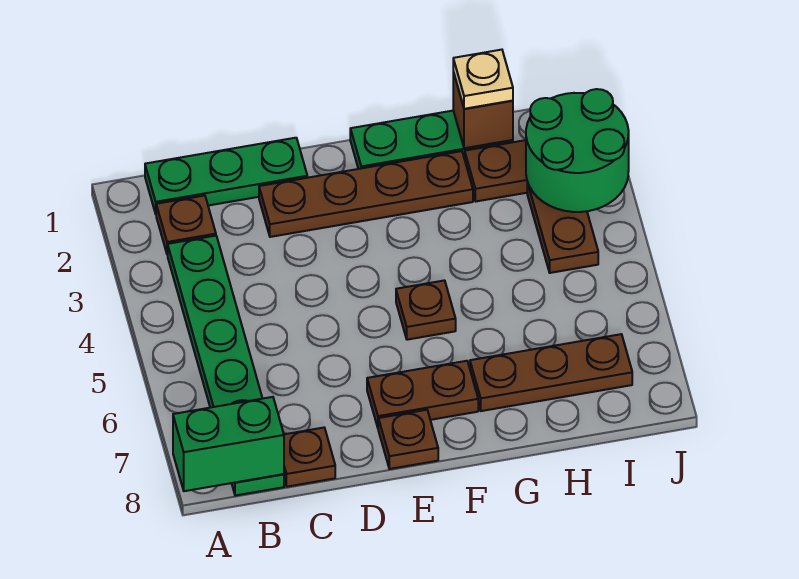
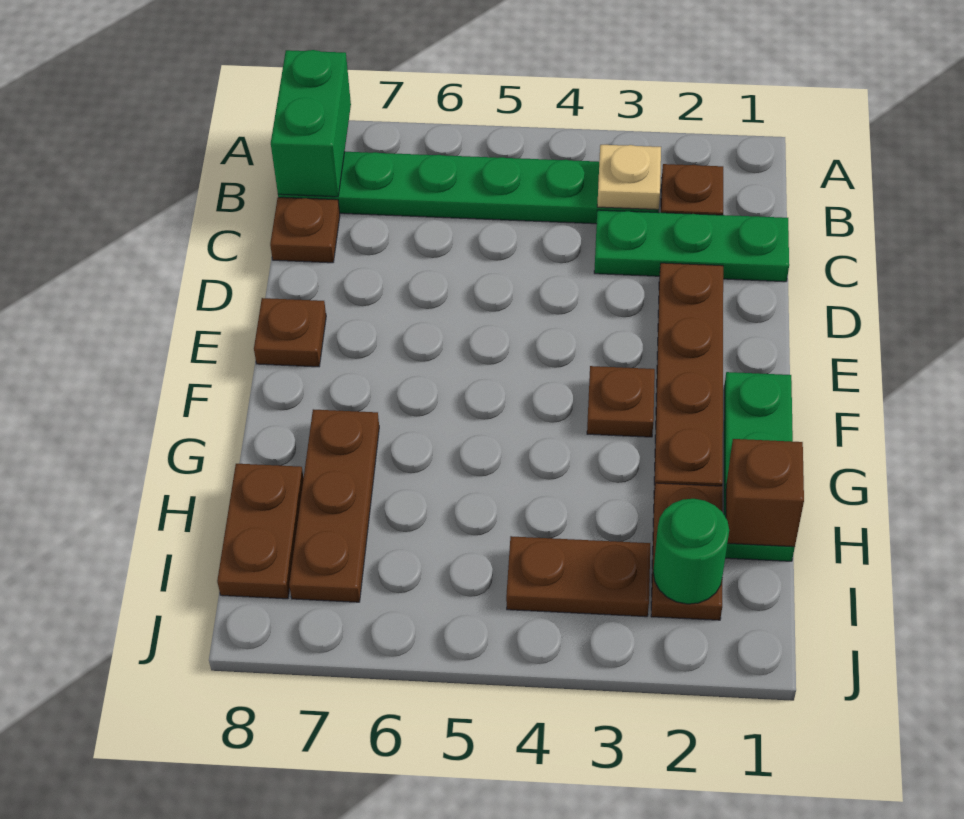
green plate B1:D1 level 1 -> green plate C1:C3 level 1
brown plate E7:F7 level 1 -> brown plate H8:I8 level 1
brown plate F5 level 1 -> brown plate F3 level 1
tan plate H1 level 3 -> tan plate B3 level 2
green round brick I2:J3 level 2 -> green round brick I2 level 2

